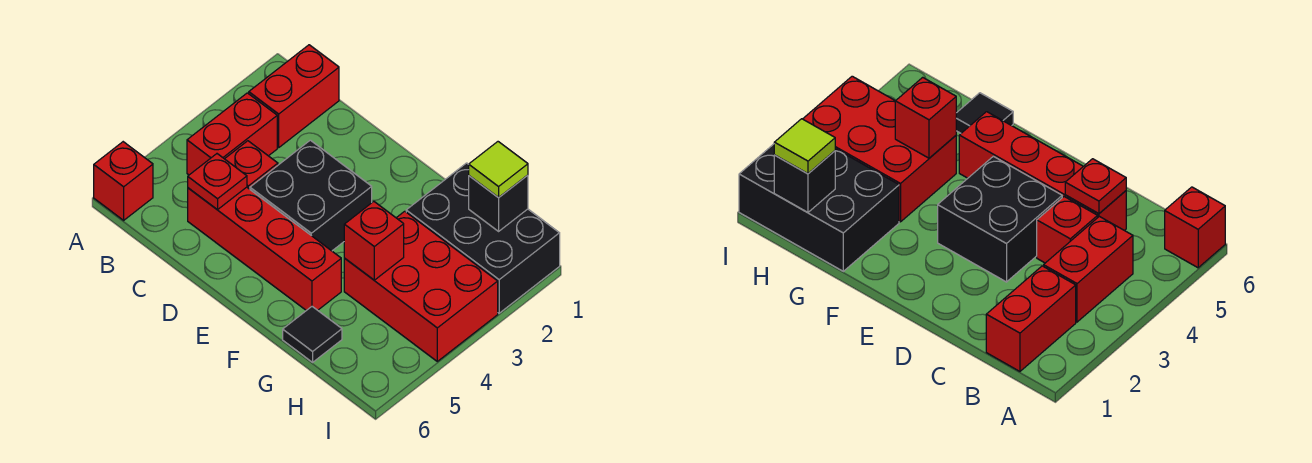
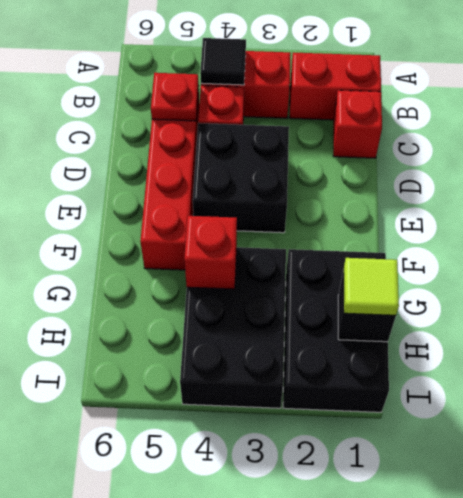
red brick A6 level 1 -> red brick C1 level 1
red brick G3:I4 level 1 -> black brick G3:I4 level 1
black tile G6 level 1 -> black tile B4 level 2

